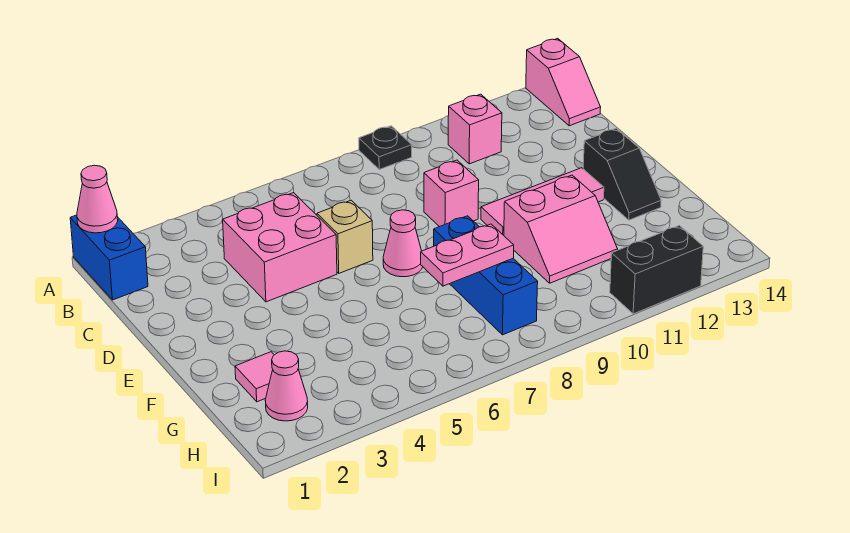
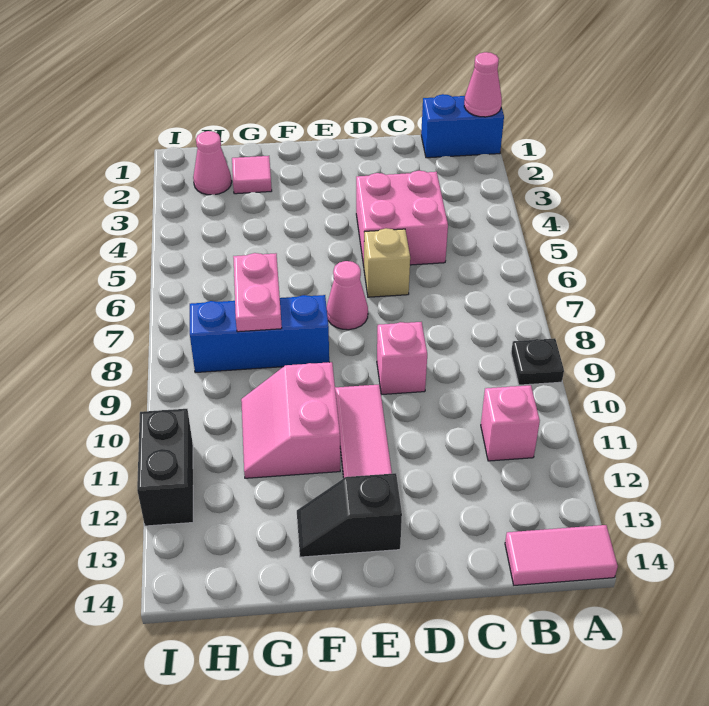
pink slope A14:B14 level 1 top A -> pink tile A14:B14 level 1

